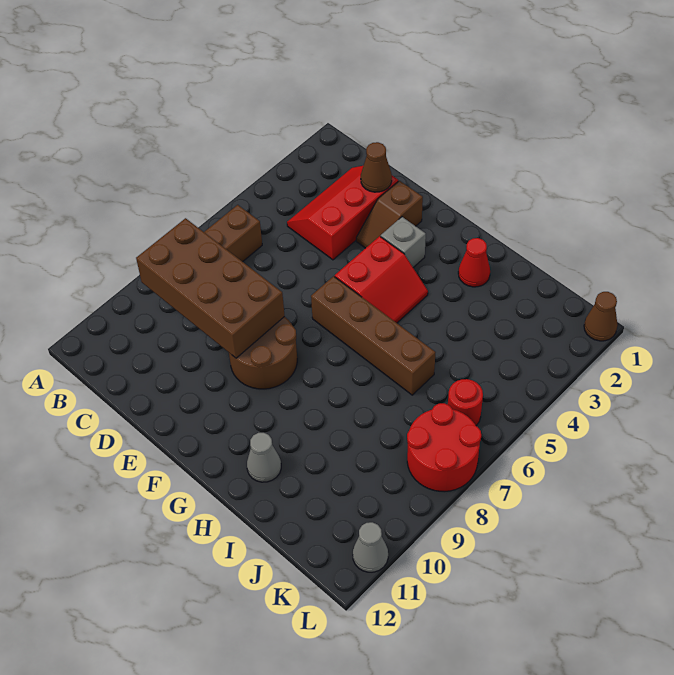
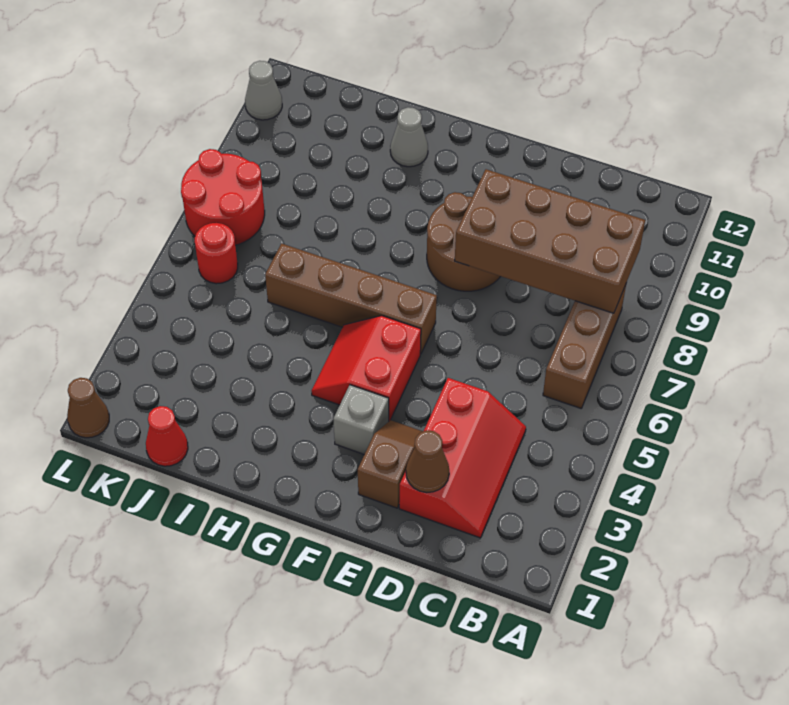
red cone H2 level 1 -> red cone J1 level 1

